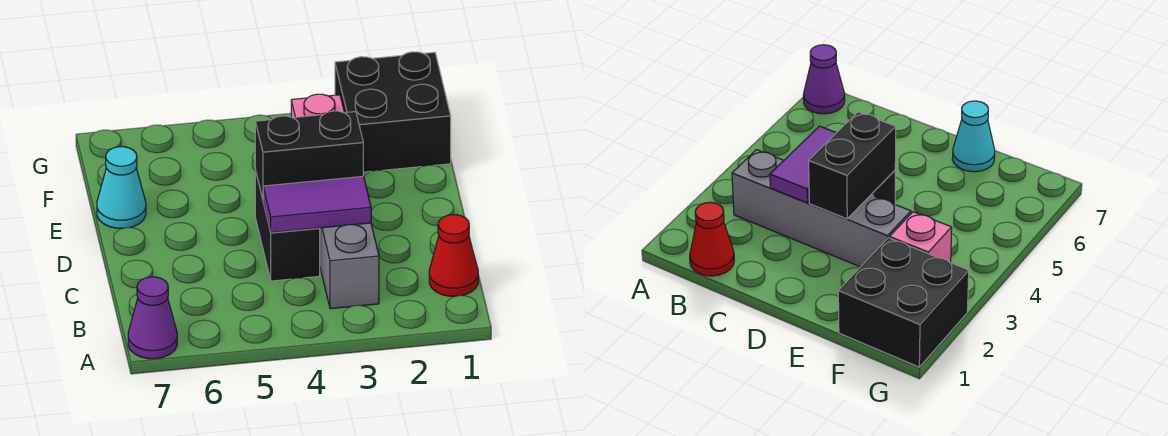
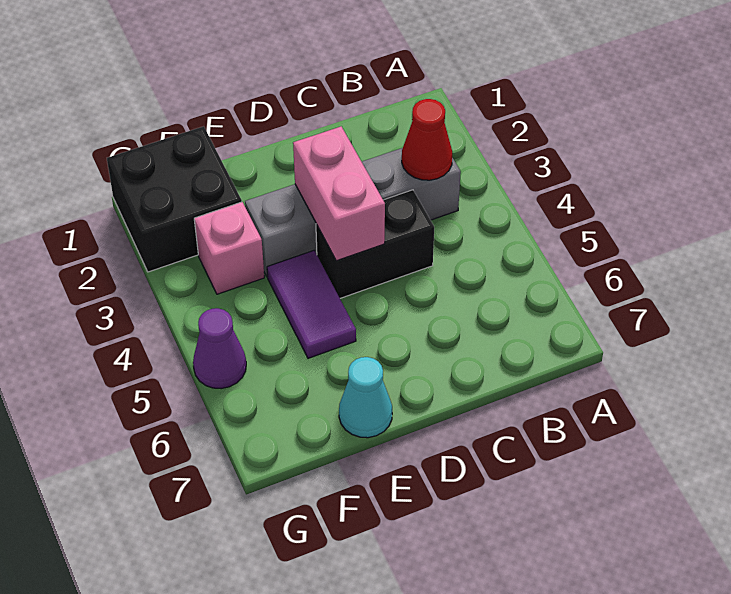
purple cone A7 level 1 -> purple cone G5 level 1
red cone B1 level 1 -> red cone B3 level 2
purple tile C3:C4 level 2 -> purple tile E4:E5 level 1
black brick D3:D4 level 2 -> pink brick D3:D4 level 2

